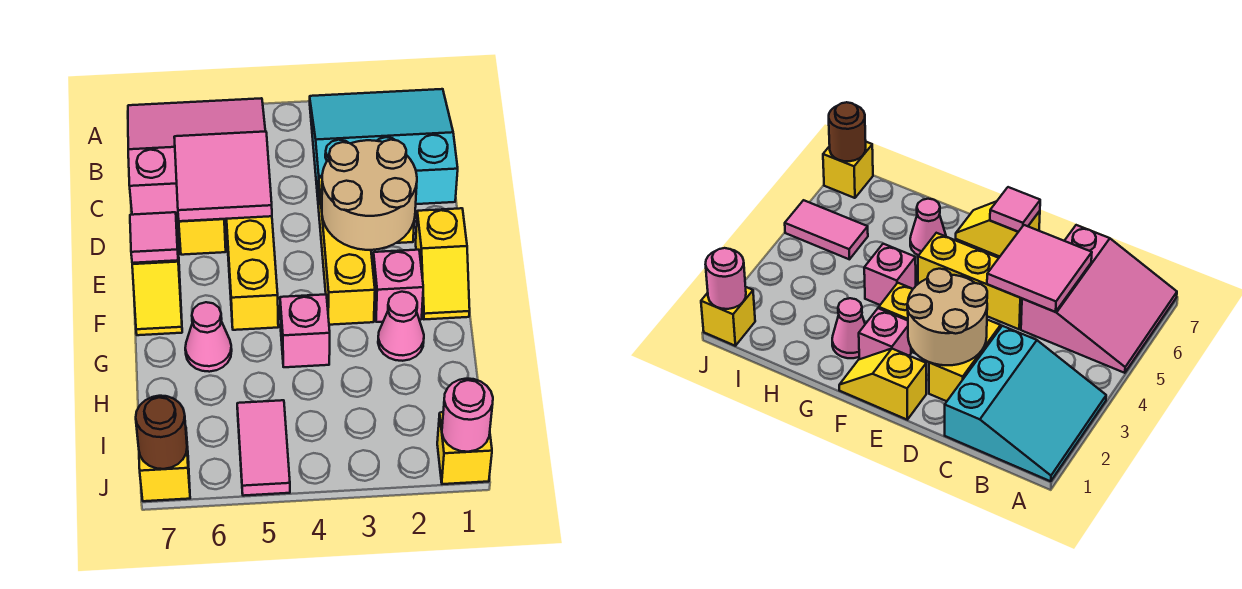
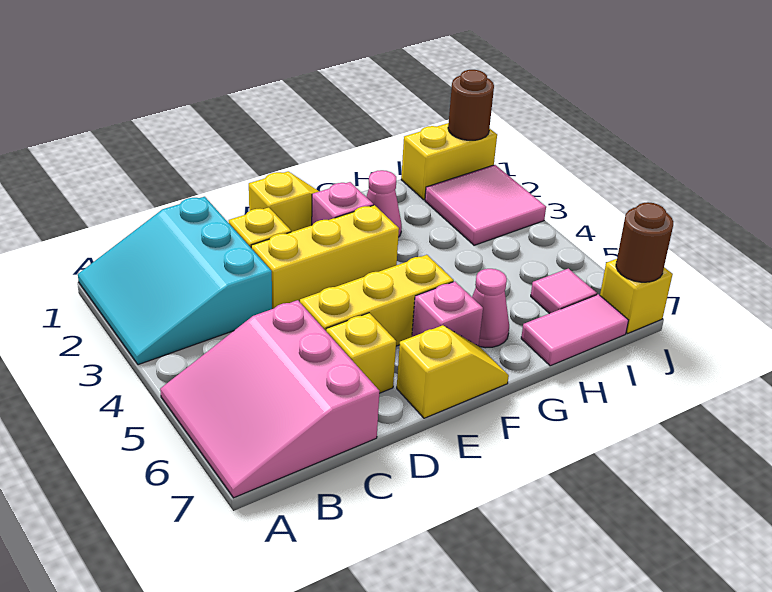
pink tile C5:D6 level 2 -> pink tile I2:J3 level 1
tan round brick D2:E3 level 2 -> none
pink tile E7 level 2 -> pink tile I6 level 1
pink brick G4 level 1 -> pink brick F6 level 1
pink tile I5:J5 level 1 -> pink tile H7:I7 level 1
yellow brick J1 level 1 -> yellow brick I1:J1 level 1
pink round brick J1 level 2 -> brown round brick J1 level 2

